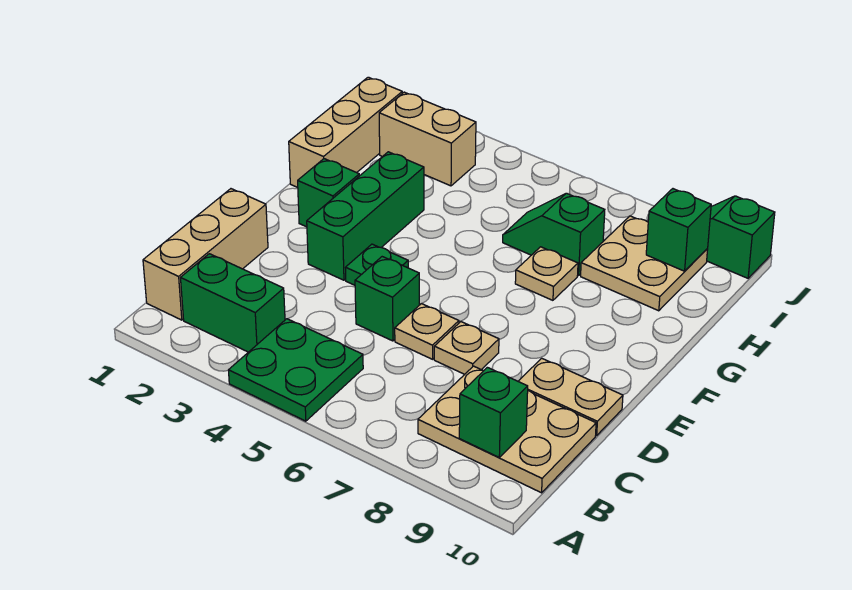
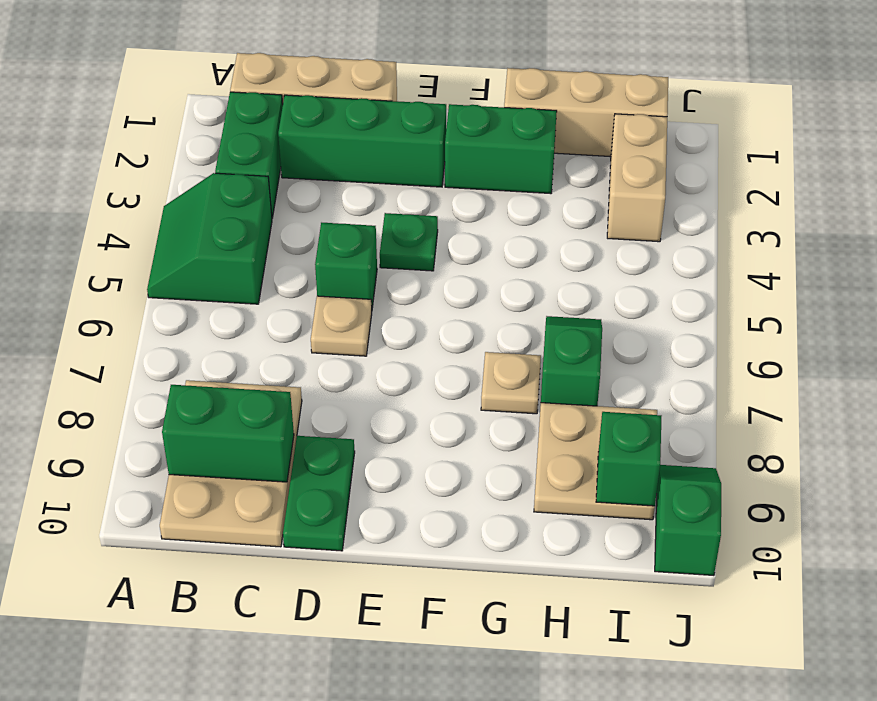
green plate A4:B5 level 1 -> green slope A4:B5 level 1 top B
green brick B9 level 2 -> green brick B9:C9 level 2
tan plate D7 level 1 -> none
tan plate D9:D10 level 1 -> green plate D9:D10 level 1
green brick E3:G3 level 1 -> green brick C2:E2 level 1
green brick F2 level 1 -> green brick F2:G2 level 1

